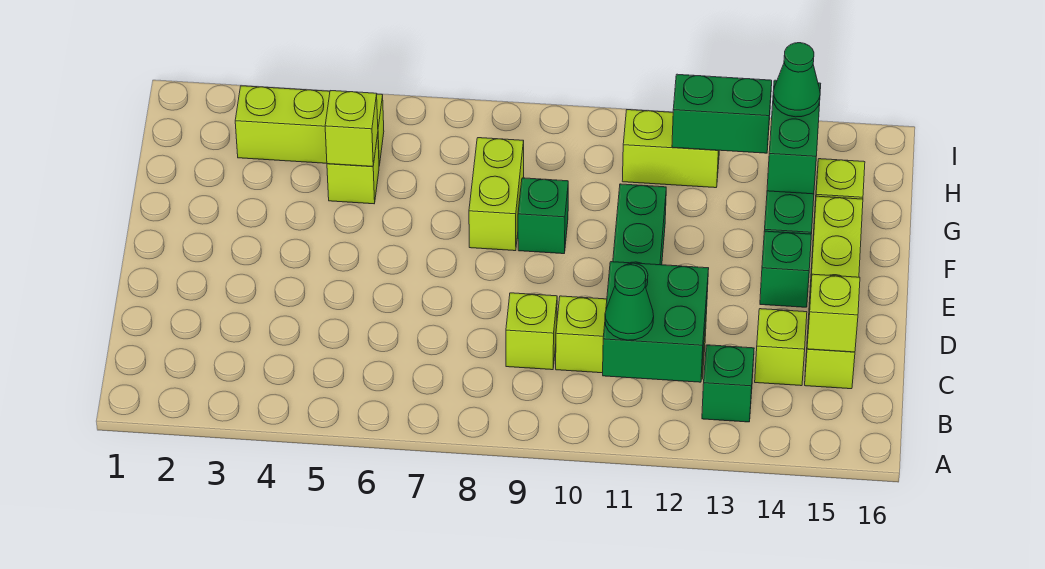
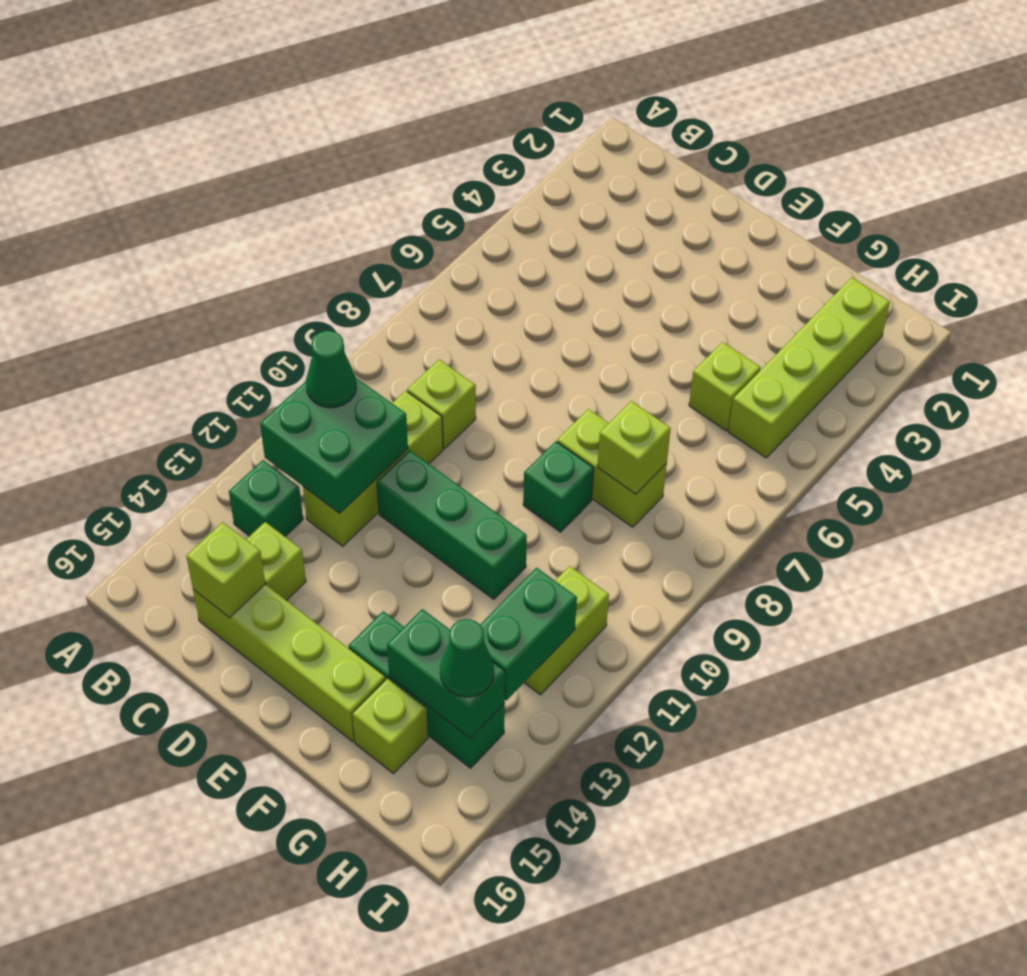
green brick E14 level 1 -> none
lime brick G5 level 2 -> lime brick G8 level 2
lime brick H3:H5 level 1 -> lime brick H2:H5 level 1

